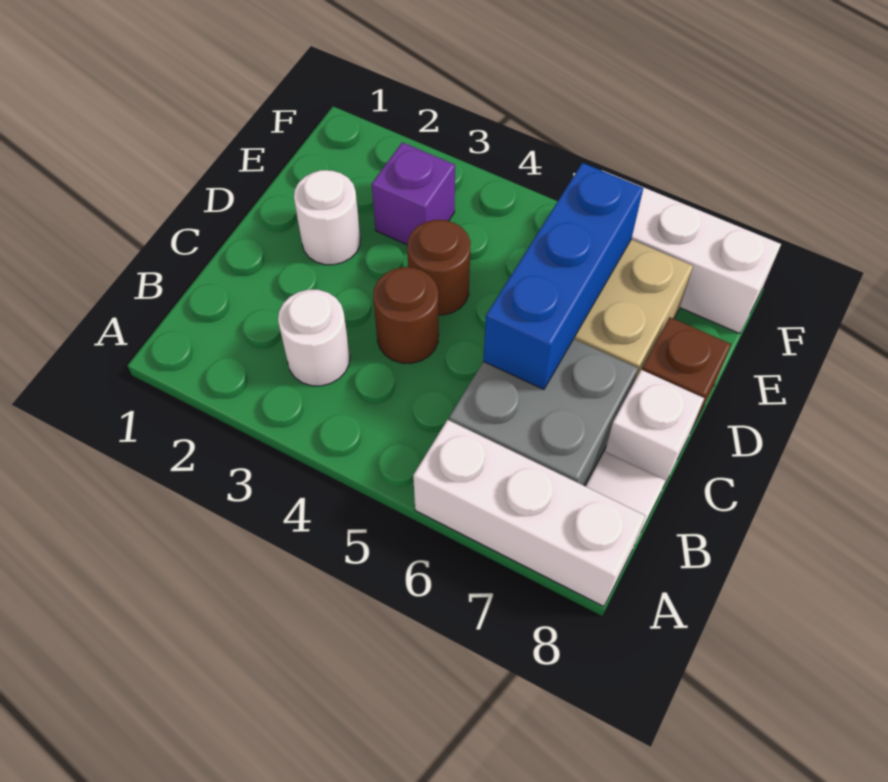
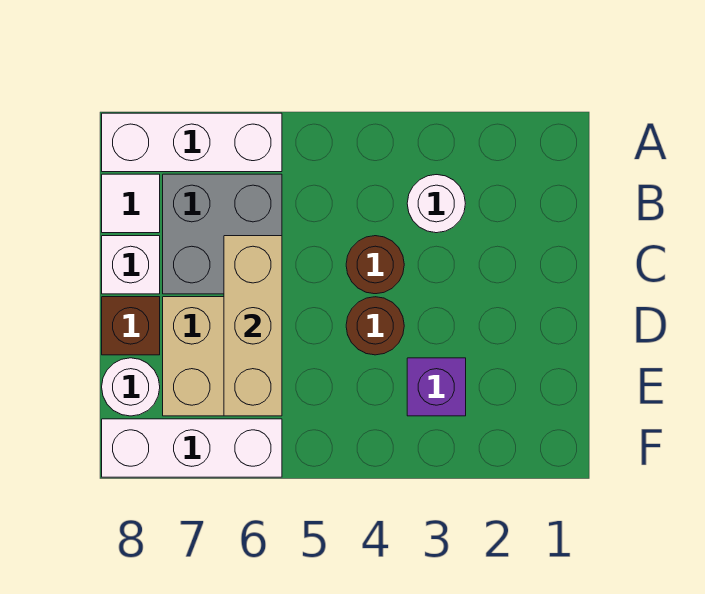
blue brick C6:E6 level 2 -> tan brick C6:E6 level 2
white round brick D2 level 1 -> white round brick E8 level 1

